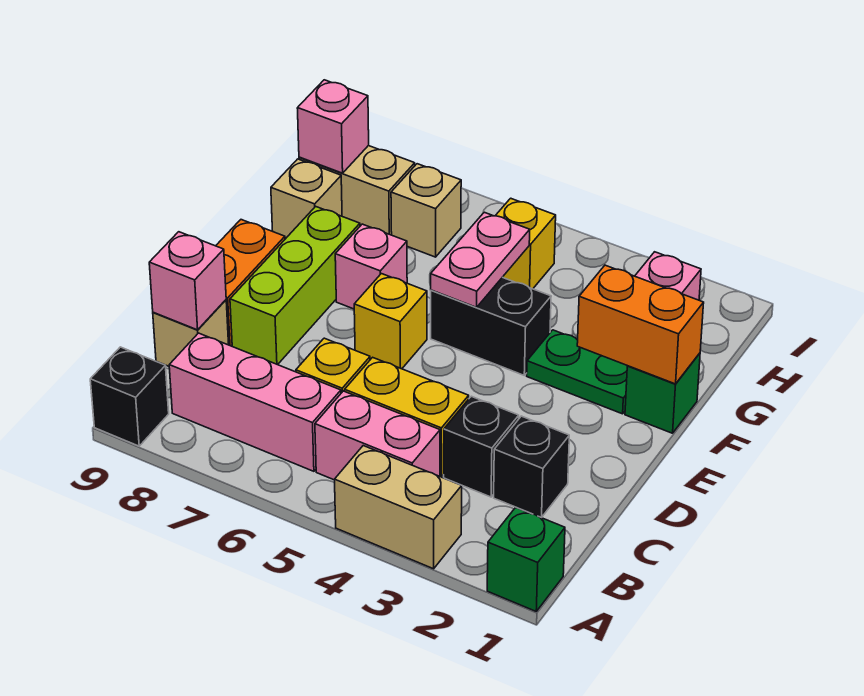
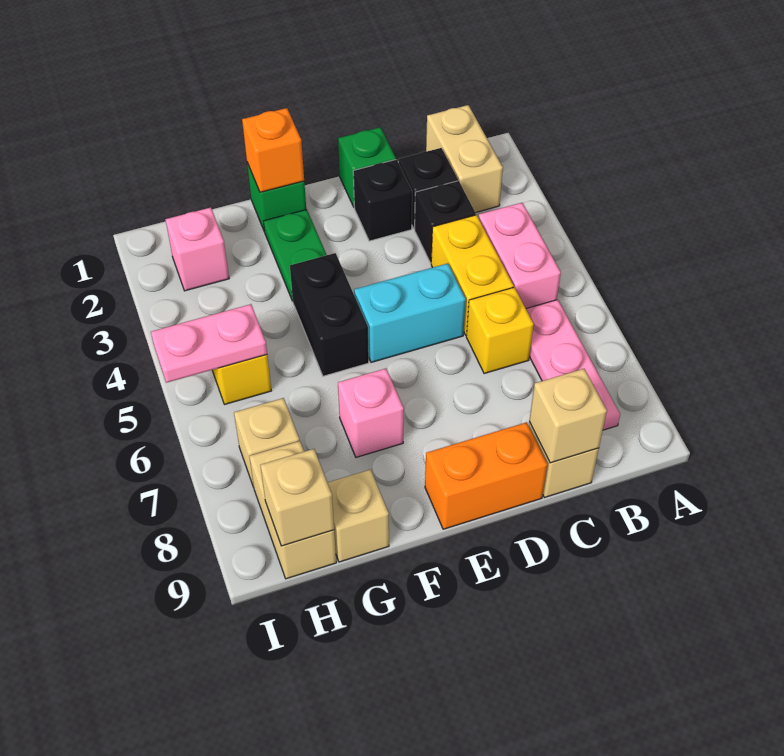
green brick A1 level 1 -> green brick D1 level 1
tan brick A3:A4 level 1 -> tan brick B1:B2 level 1
black brick A9 level 1 -> black brick D2 level 1
pink brick B6:B8 level 1 -> pink plate B6:B8 level 1
pink brick C9 level 2 -> tan brick C9 level 2
none -> cyan brick D5:E5 level 1
lime brick D8:F8 level 1 -> none
yellow brick E6 level 1 -> none
orange brick F1:F2 level 2 -> orange brick F1 level 2
pink plate F5:G5 level 2 -> pink plate H5:I5 level 2
pink brick H9 level 2 -> tan brick H9 level 2

